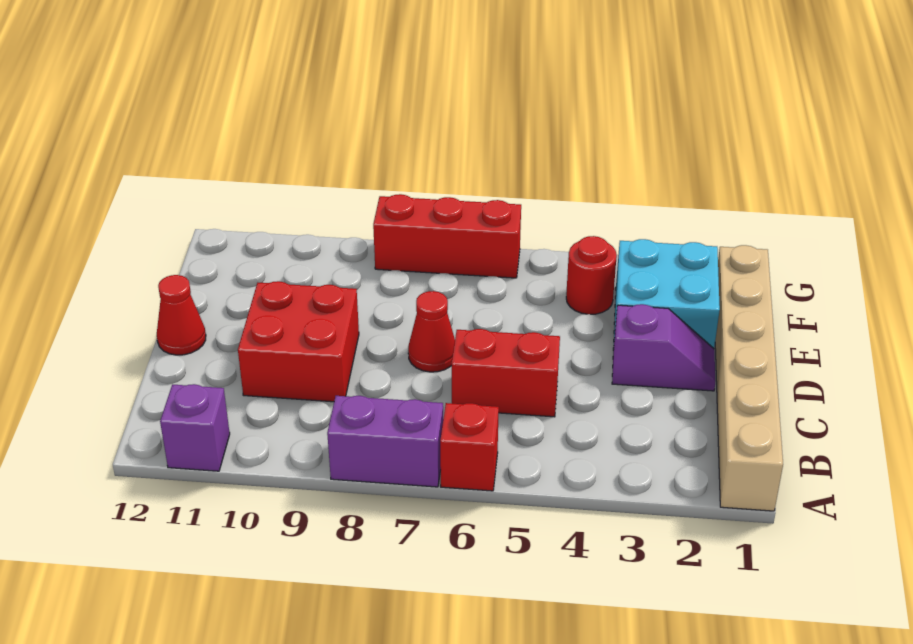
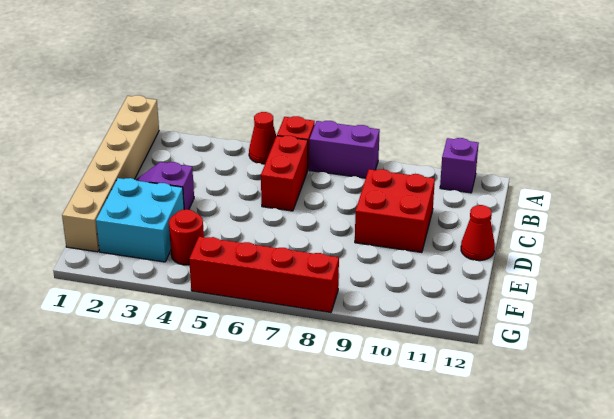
red brick C5:C6 level 1 -> red brick B6:C6 level 1
red cone D7 level 1 -> red cone A5 level 1
red brick G6:G8 level 1 -> red brick G5:G8 level 1

